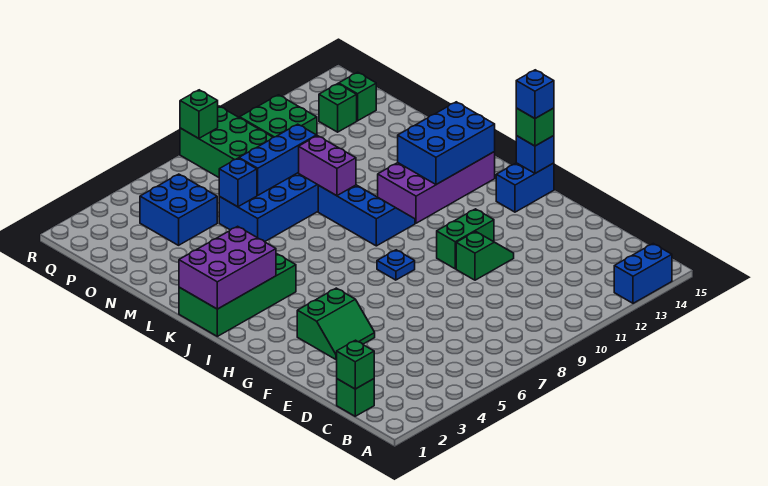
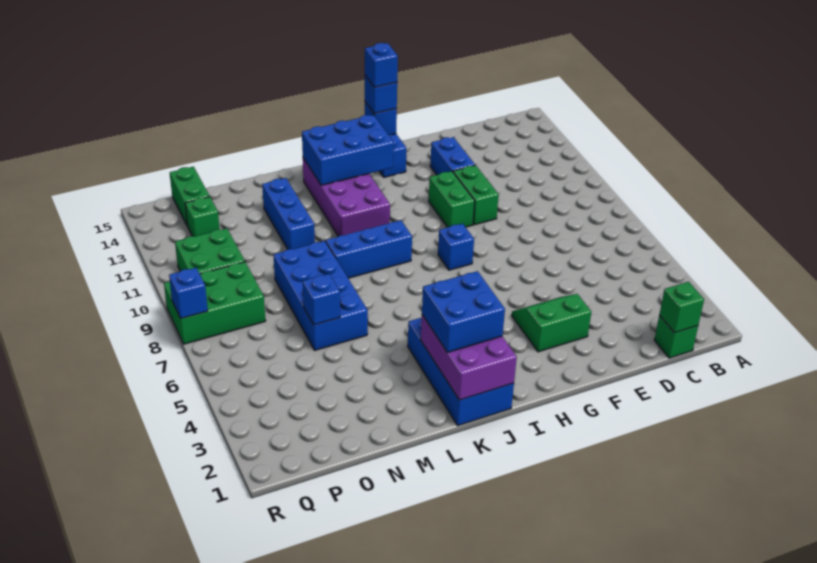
blue brick A13:A14 level 1 -> blue brick F12:F13 level 1
green slope F3:G4 level 1 top G -> green slope F3:G4 level 1 top 3
green slope F10:F11 level 1 top 10 -> green brick F10:F11 level 1
blue plate H8 level 1 -> blue brick H8 level 1
green brick H15 level 3 -> blue brick H15 level 3
green brick J1:K4 level 1 -> blue brick J1:K4 level 1
blue brick J12:K14 level 2 -> blue brick I13:K14 level 2
purple brick L9:M9 level 2 -> none
blue brick N7:N9 level 2 -> blue brick M11:M13 level 1
blue brick O4:P5 level 1 -> blue brick J2:K3 level 3
green brick P14 level 1 -> green brick P14:P15 level 1
green brick R8 level 2 -> blue brick R8 level 2

